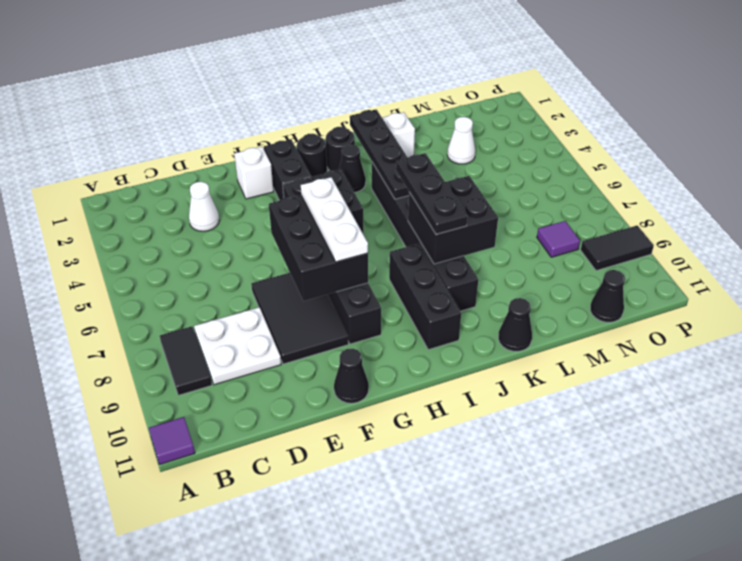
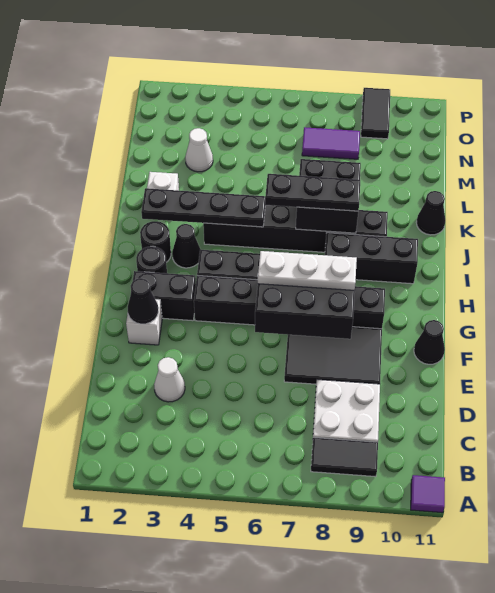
purple tile N8 level 1 -> purple tile N7:N8 level 1
black cone N11 level 1 -> black cone F2 level 2

